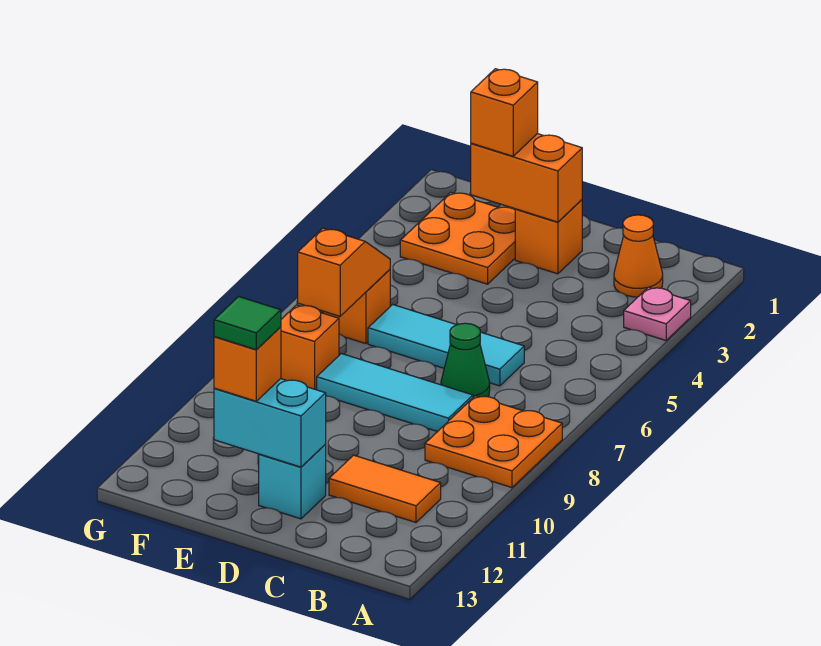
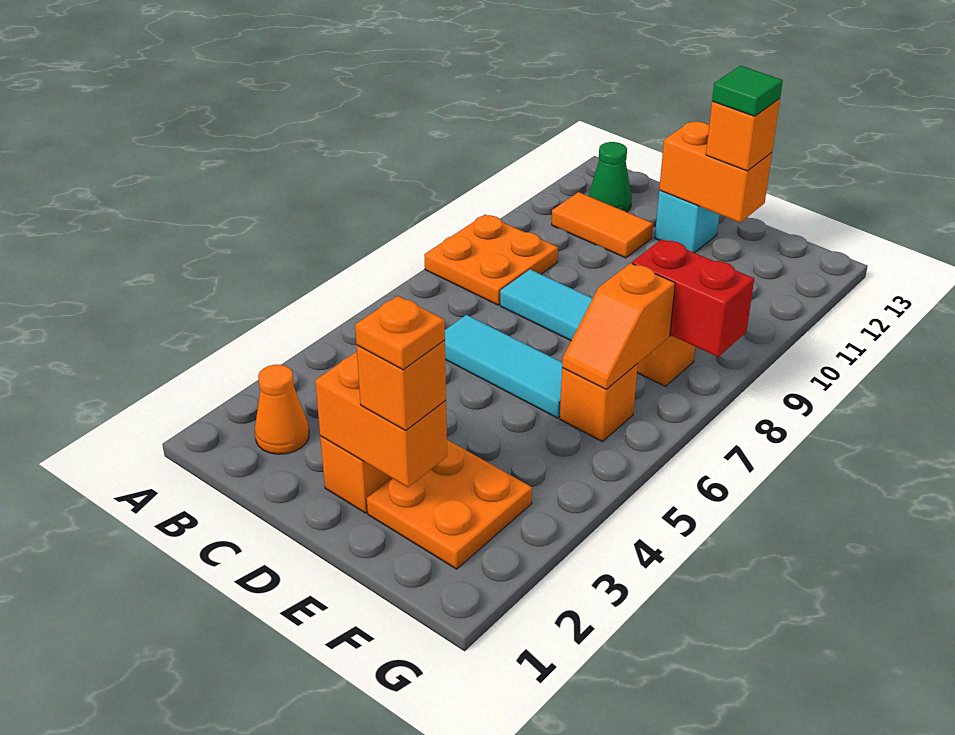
pink plate A3 level 1 -> none
green cone C7 level 1 -> green cone B12 level 1
cyan brick D12:E12 level 2 -> orange brick D12:E12 level 2
none -> orange plate E2 level 4
none -> red brick F8:G8 level 2

